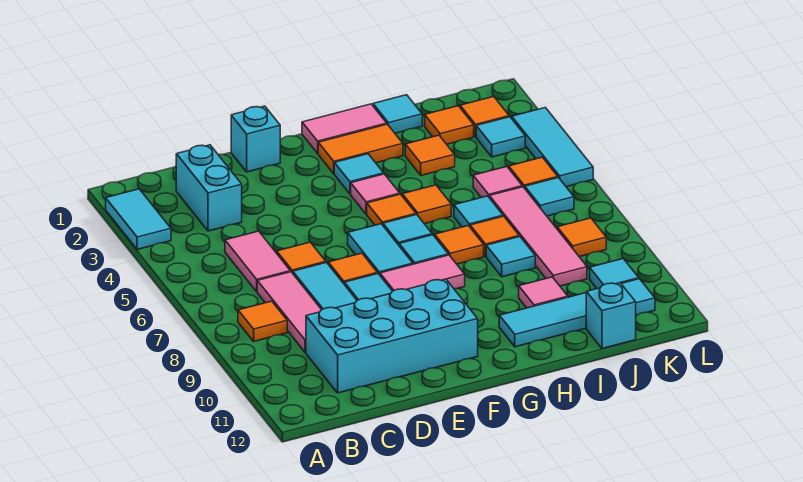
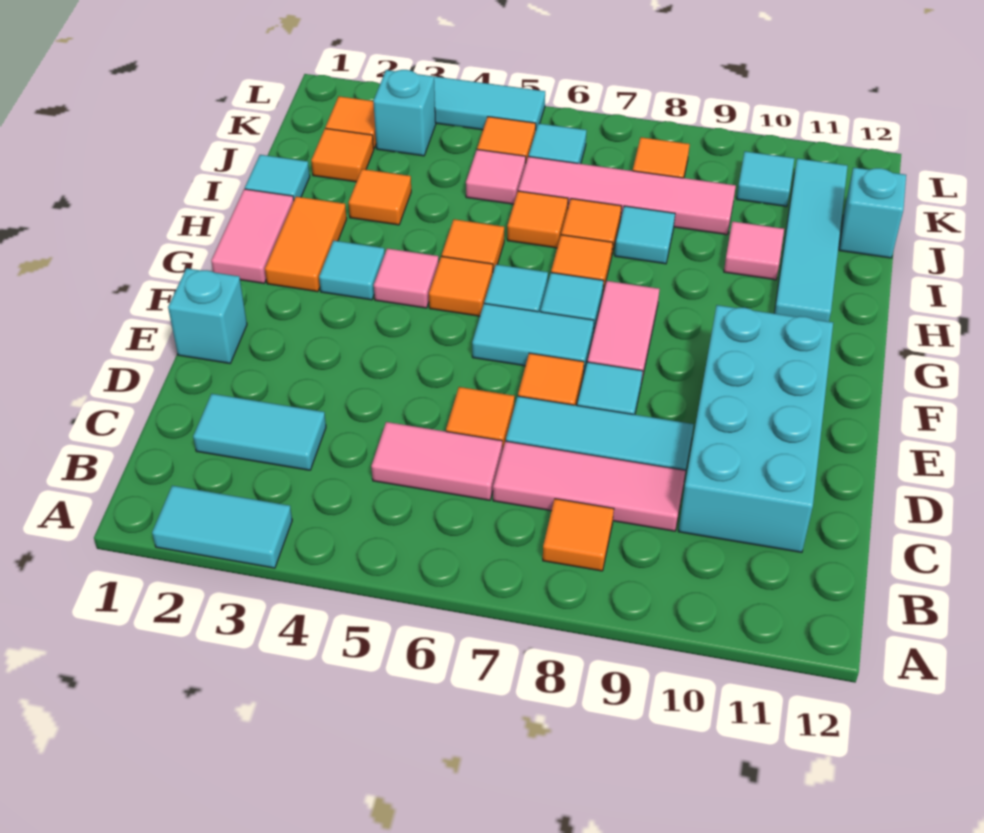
cyan brick C2:C3 level 1 -> cyan tile C2:C3 level 1
cyan tile I6 level 1 -> orange tile I6 level 1
cyan tile K3 level 1 -> cyan brick K3 level 1

